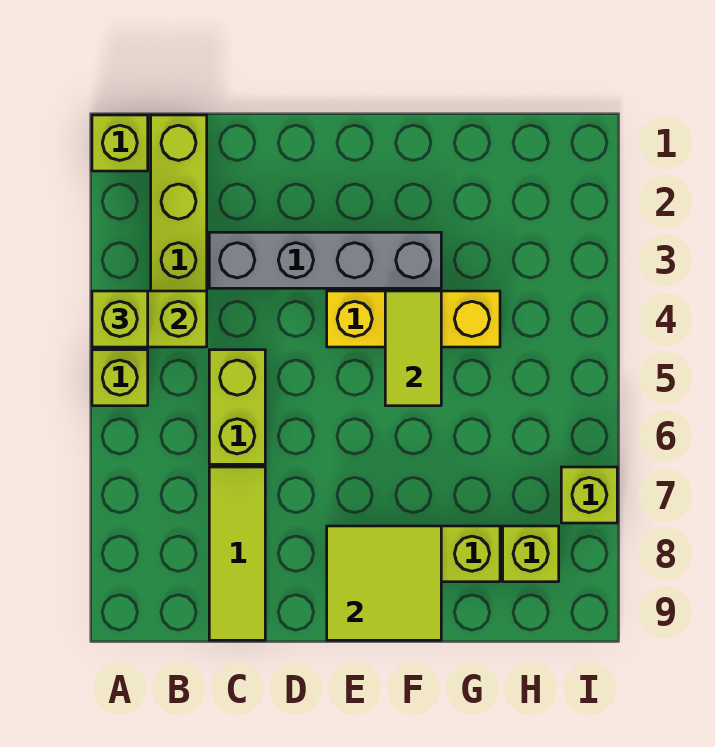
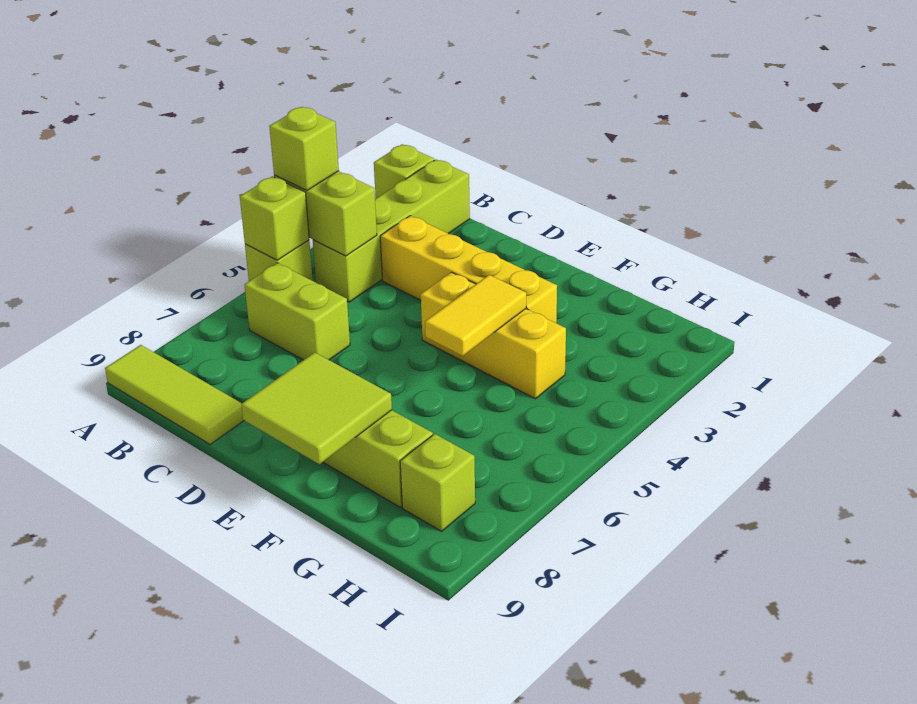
grey brick C3:F3 level 1 -> yellow brick C3:F3 level 1
lime brick C5:C6 level 1 -> lime brick B6:C6 level 1
lime tile C7:C9 level 1 -> lime tile A9:C9 level 1
lime tile F4:F5 level 2 -> yellow tile F4:F5 level 2
lime brick I7 level 1 -> lime brick A5 level 2

